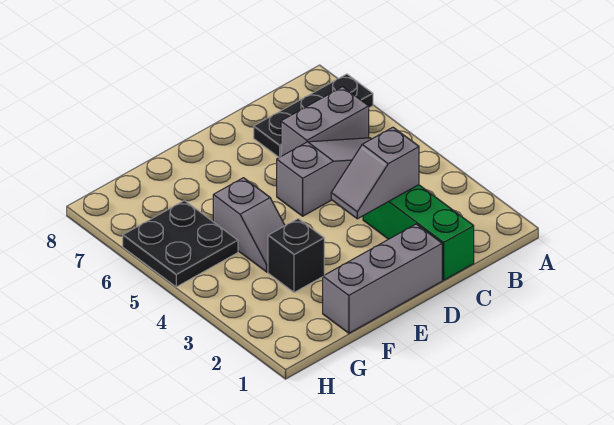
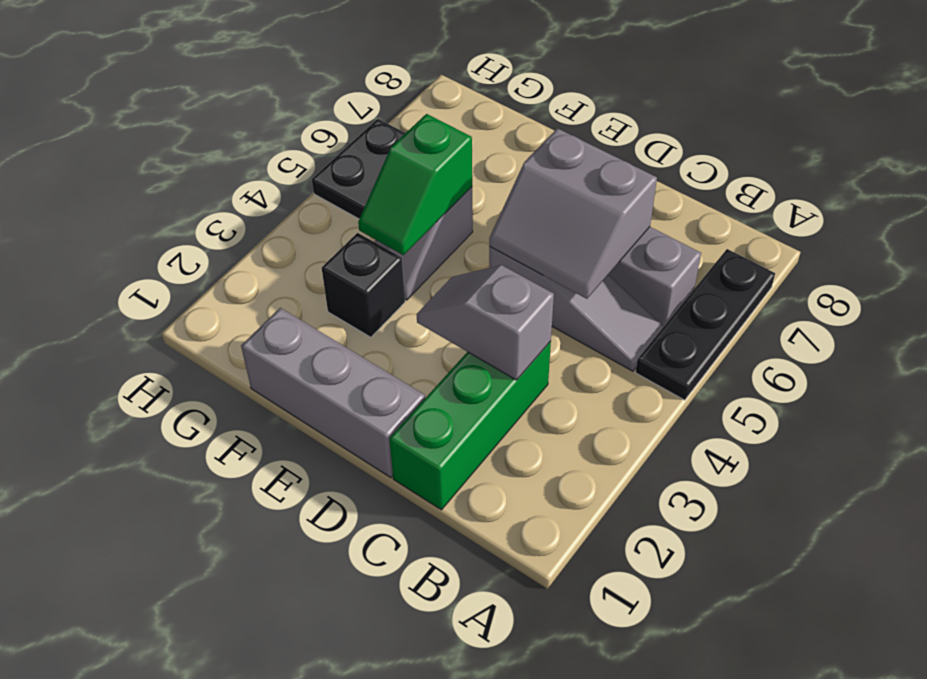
black plate A7:C7 level 1 -> black plate A5:A7 level 1
none -> grey slope C5:D6 level 2 top 6
none -> green slope F4:F5 level 2 top 5

